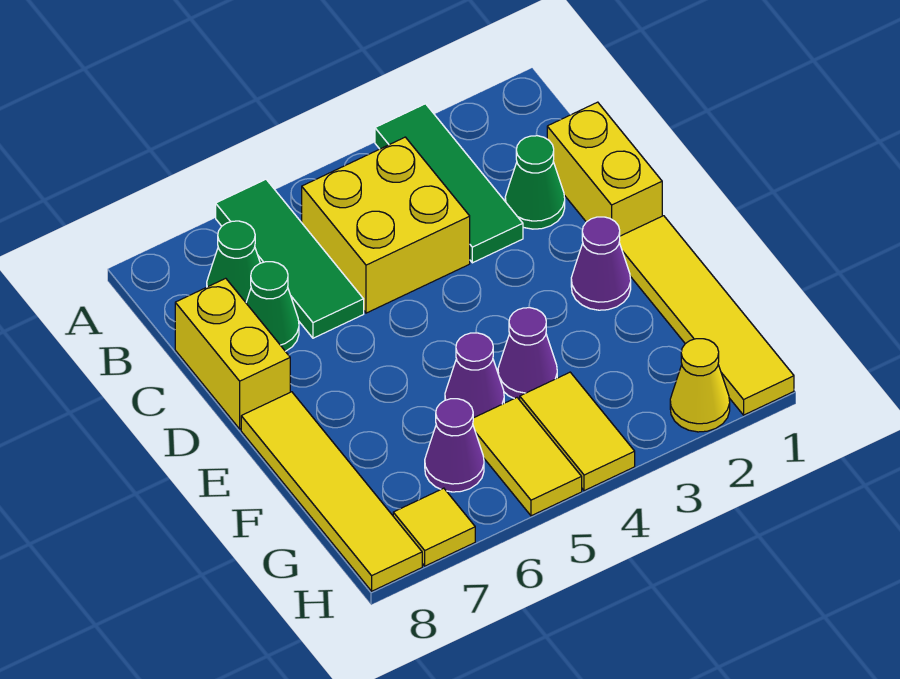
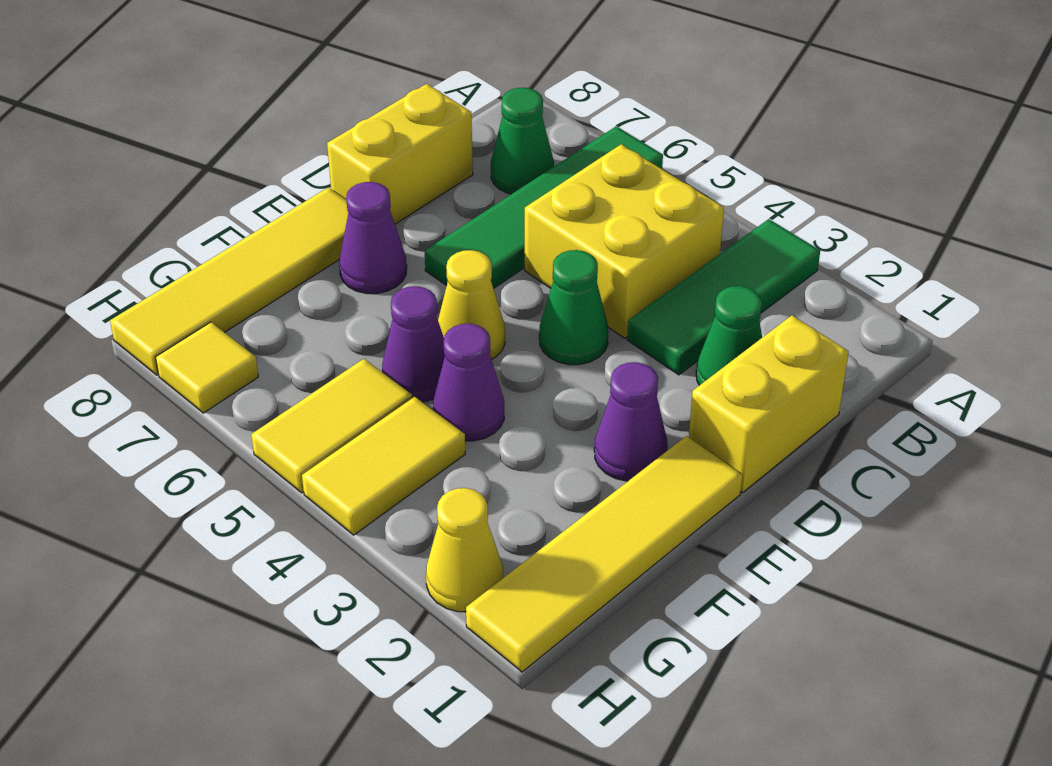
green tile A6:C6 level 1 -> green tile A6:D6 level 1
green cone C7 level 1 -> green cone D4 level 1
none -> yellow cone E5 level 1
purple cone G6 level 1 -> purple cone E7 level 1

